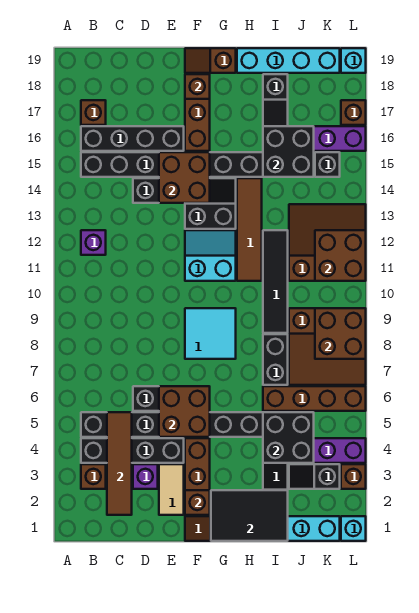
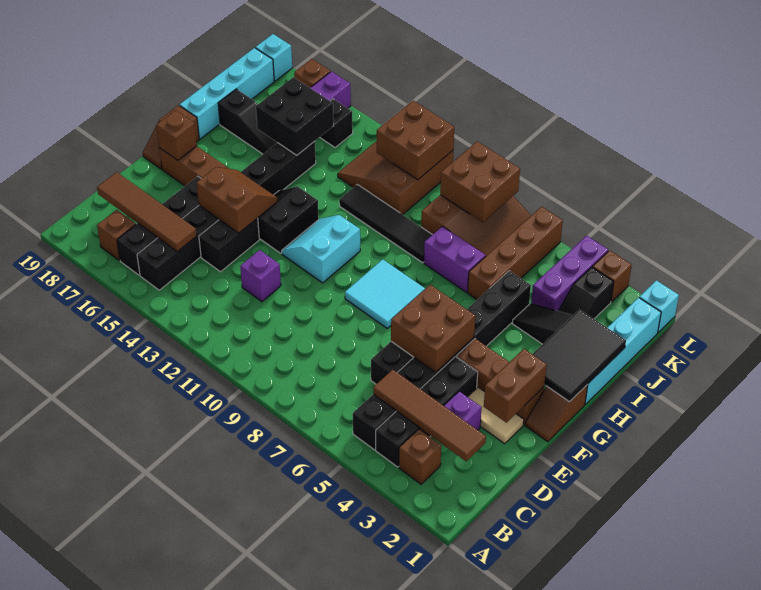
purple brick B12 level 1 -> purple brick D12 level 1
brown brick E14:F15 level 2 -> brown slope E14:F15 level 2 top E
brown brick F2 level 2 -> brown brick E2:F2 level 2
brown tile H11:H14 level 1 -> brown tile C15:C18 level 2
black brick I4:J5 level 2 -> none
black brick I7:I8 level 1 -> purple brick I7:I8 level 1

